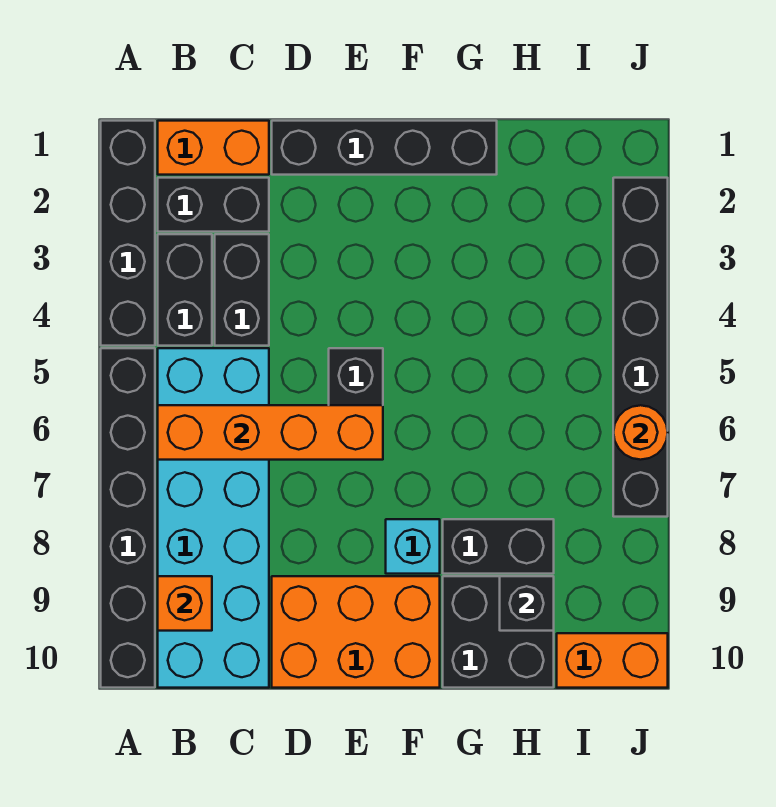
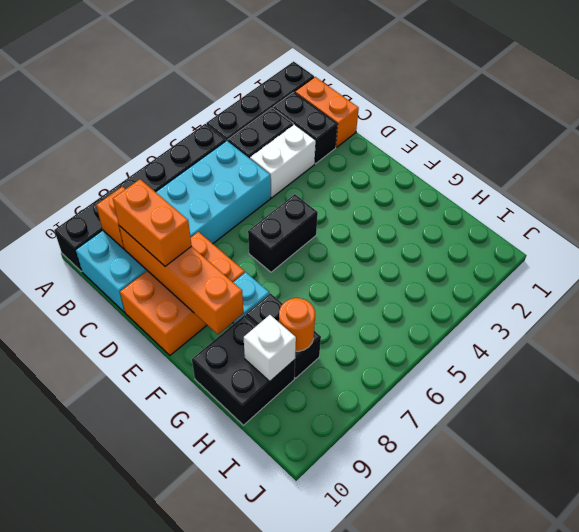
orange brick B6:E6 level 2 -> orange brick C9:F9 level 2
black brick C3:C4 level 1 -> white brick C3:C4 level 1
black brick D1:G1 level 1 -> none
orange brick D9:F10 level 1 -> orange brick D8:E10 level 1
black brick H9 level 2 -> white brick H9 level 2
orange brick I10:J10 level 1 -> orange brick C9:D9 level 3
black brick J2:J7 level 1 -> none
orange round brick J6 level 2 -> orange round brick H8 level 2

